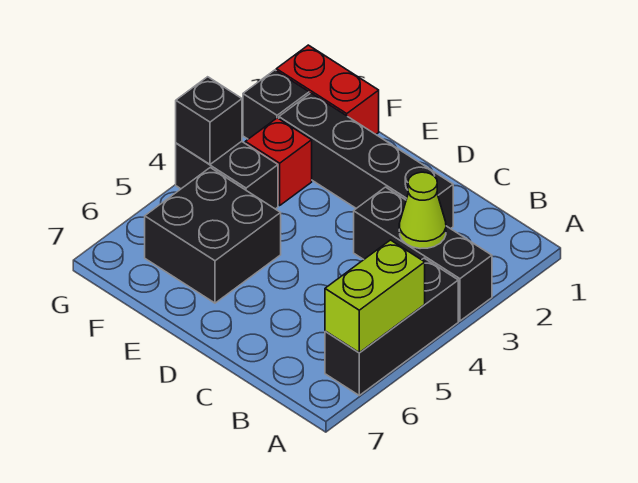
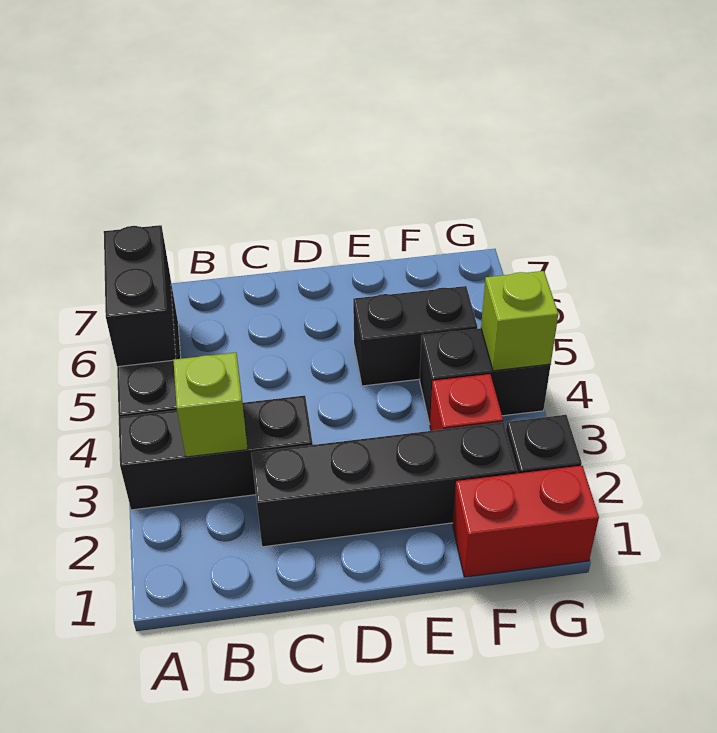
lime brick A5:A6 level 2 -> black brick A5:A6 level 2
lime cone B3 level 2 -> lime brick B3 level 2
black brick E5:F6 level 1 -> black brick E5:F5 level 1
black brick G4 level 2 -> lime brick G4 level 2

